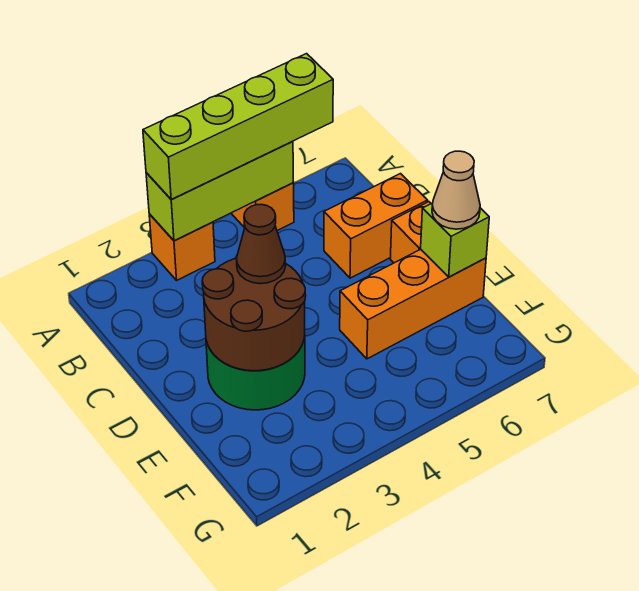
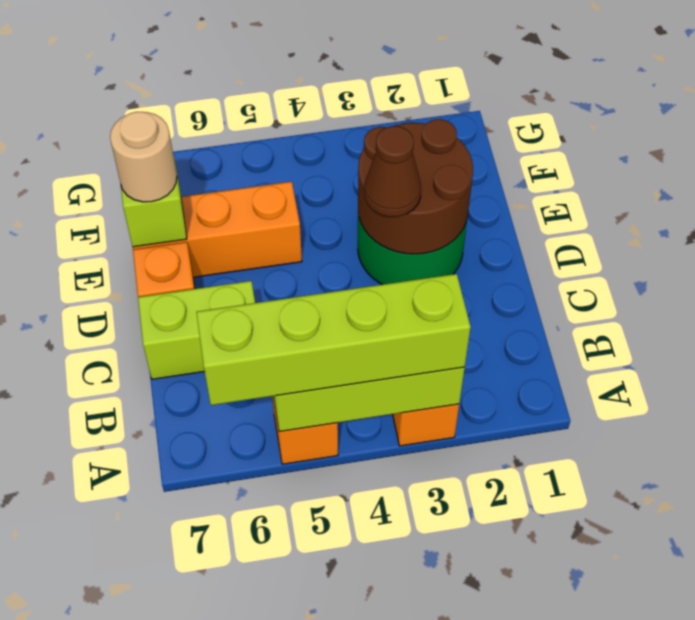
orange brick C6:C7 level 1 -> lime brick C6:C7 level 1
tan cone E7 level 3 -> tan round brick E7 level 3

